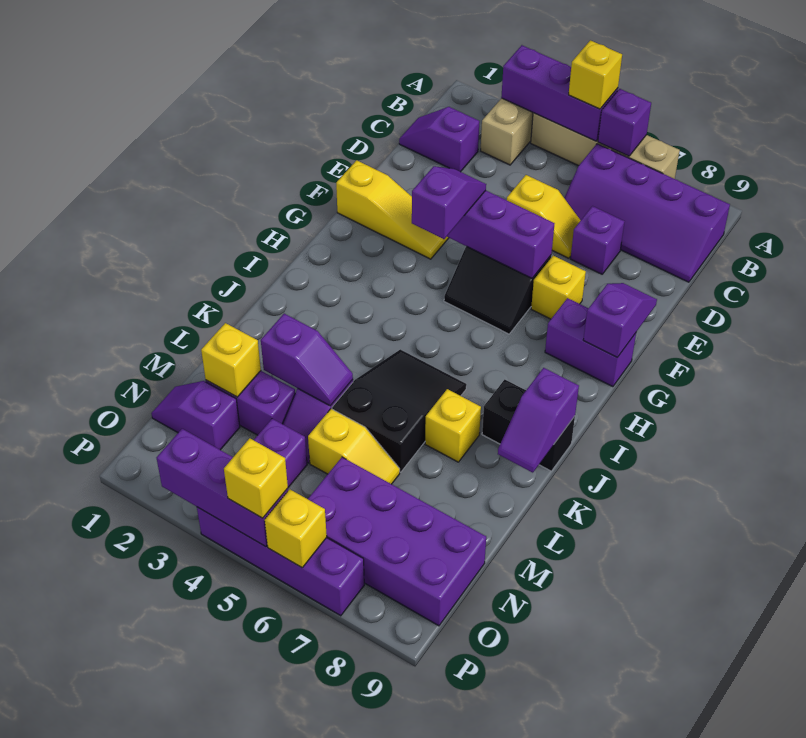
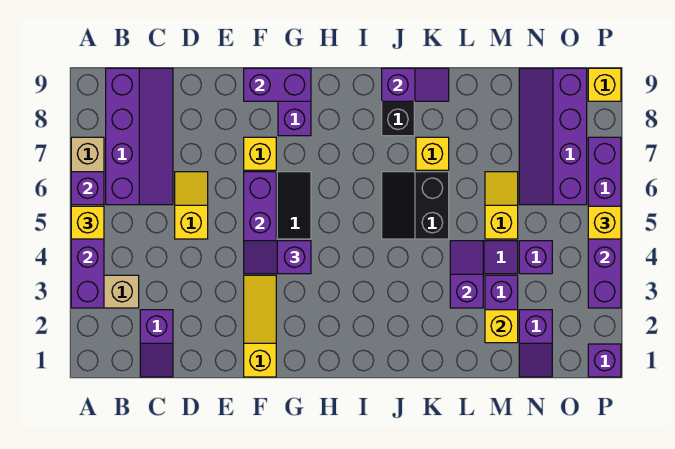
purple brick D7 level 1 -> purple brick P1 level 1
purple slope F9:G9 level 2 top G -> purple brick F9:G9 level 2
black slope J5:L6 level 1 top L -> black slope J5:K6 level 1 top K
purple brick N6:O9 level 1 -> purple slope N6:O9 level 1 top O
yellow brick P6 level 2 -> yellow brick P9 level 1

